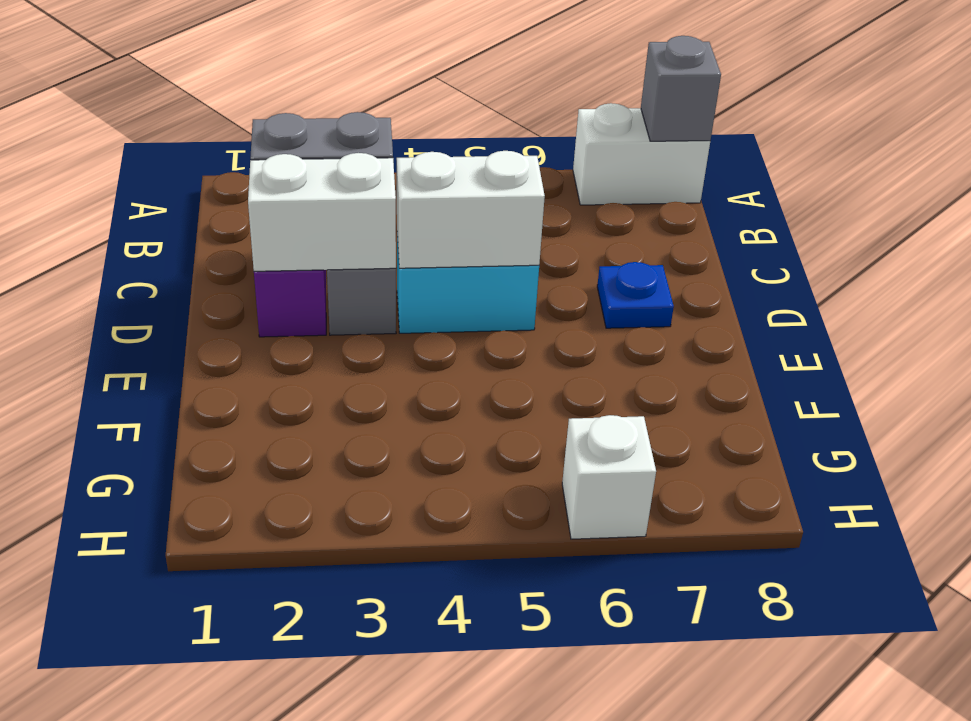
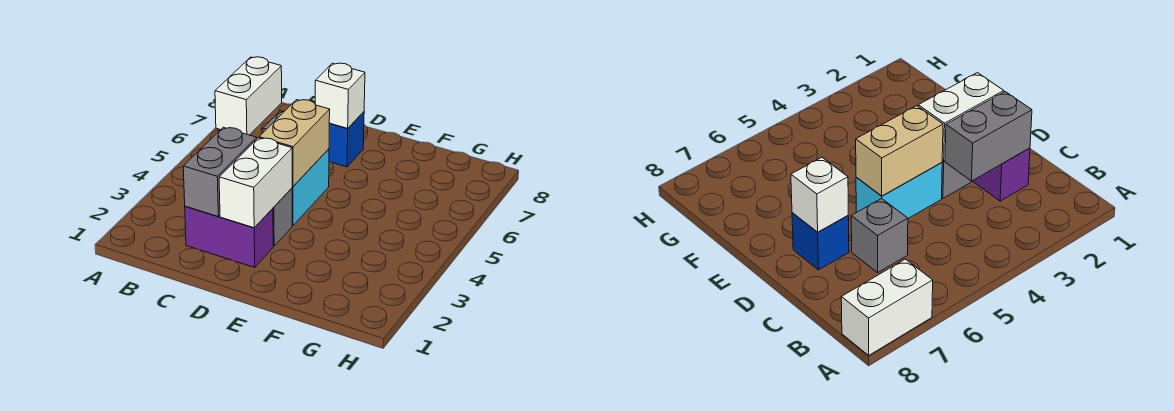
grey brick A8 level 2 -> grey brick C6 level 1
white brick D4:D5 level 2 -> tan brick D4:D5 level 2
blue plate D7 level 1 -> blue brick D7 level 1
white brick H6 level 1 -> white brick D7 level 2

